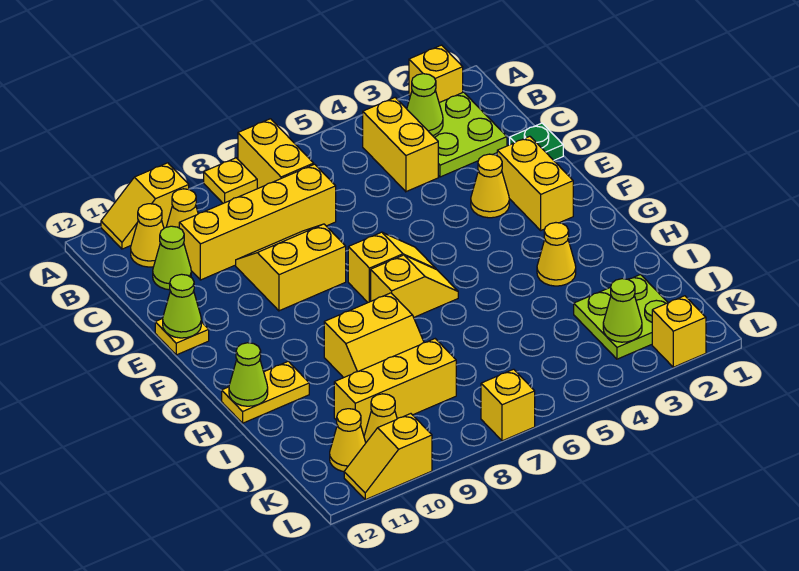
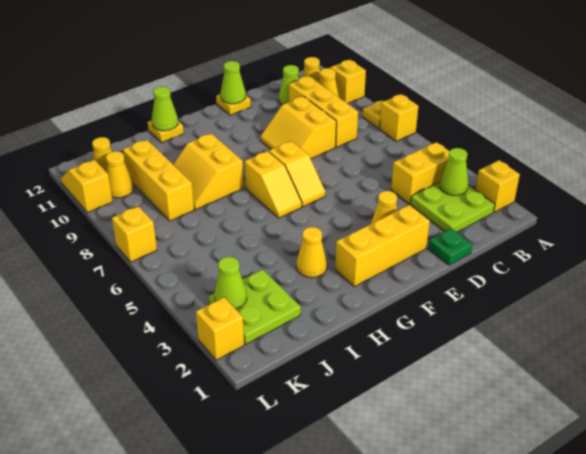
yellow brick A7:B7 level 1 -> yellow brick A7 level 1
yellow brick C7:C10 level 1 -> yellow brick C8:C10 level 1
yellow slope D8:E9 level 1 top E -> yellow slope D8:E9 level 1 top D
yellow brick E2:F2 level 1 -> yellow brick E2:G2 level 1
yellow plate H11:H12 level 1 -> yellow plate H12 level 1

